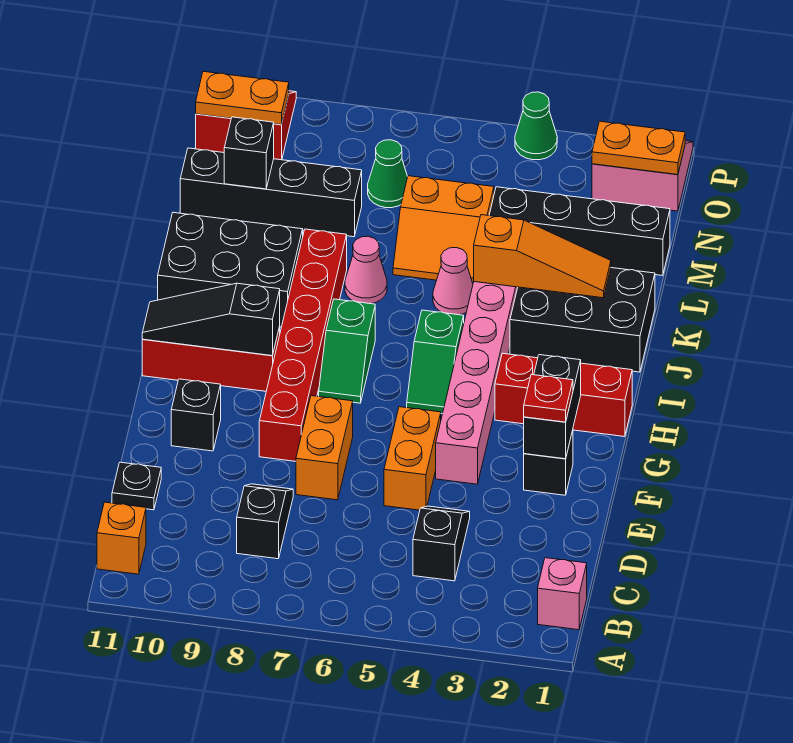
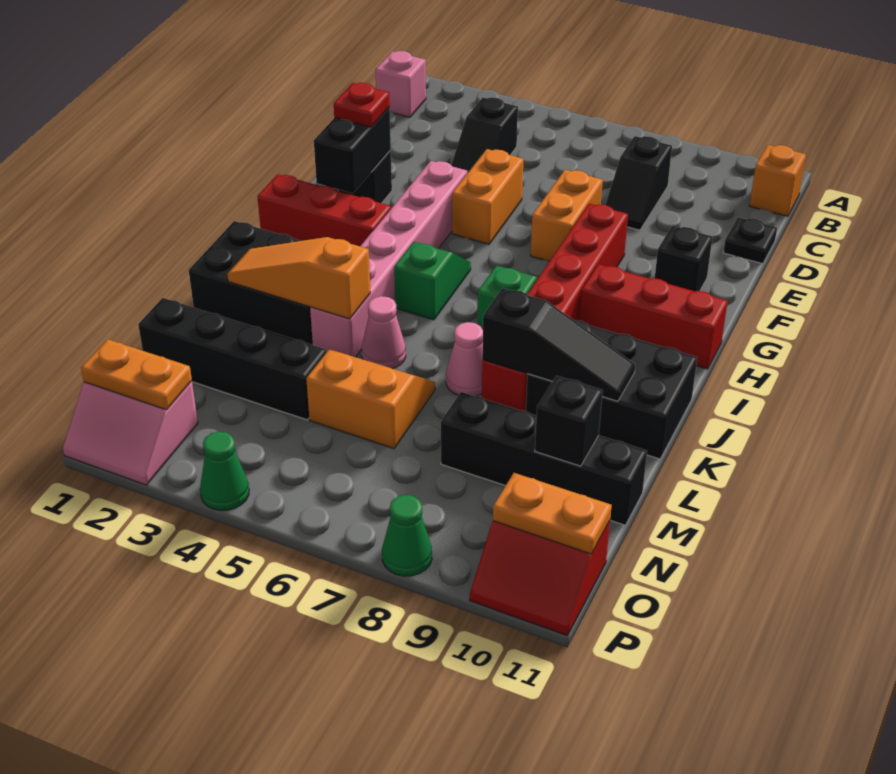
black slope H9:H11 level 2 top 9 -> black slope K8:K10 level 2 top 8
green cone N7 level 1 -> green cone P8 level 1

